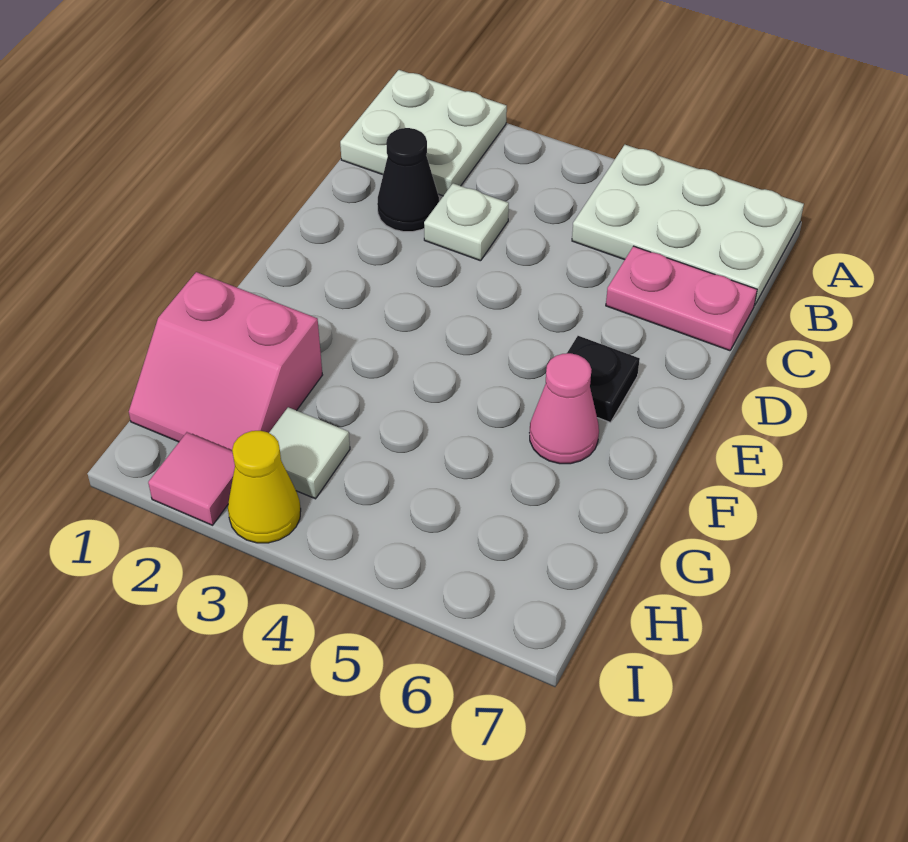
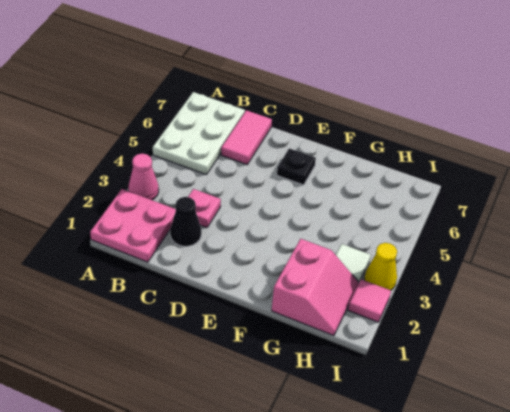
white plate A1:B2 level 1 -> pink plate A1:B2 level 1
white plate C3 level 1 -> pink plate C3 level 1
pink plate C6:C7 level 1 -> pink tile C6:C7 level 1
pink cone F6 level 1 -> pink cone A3 level 1

